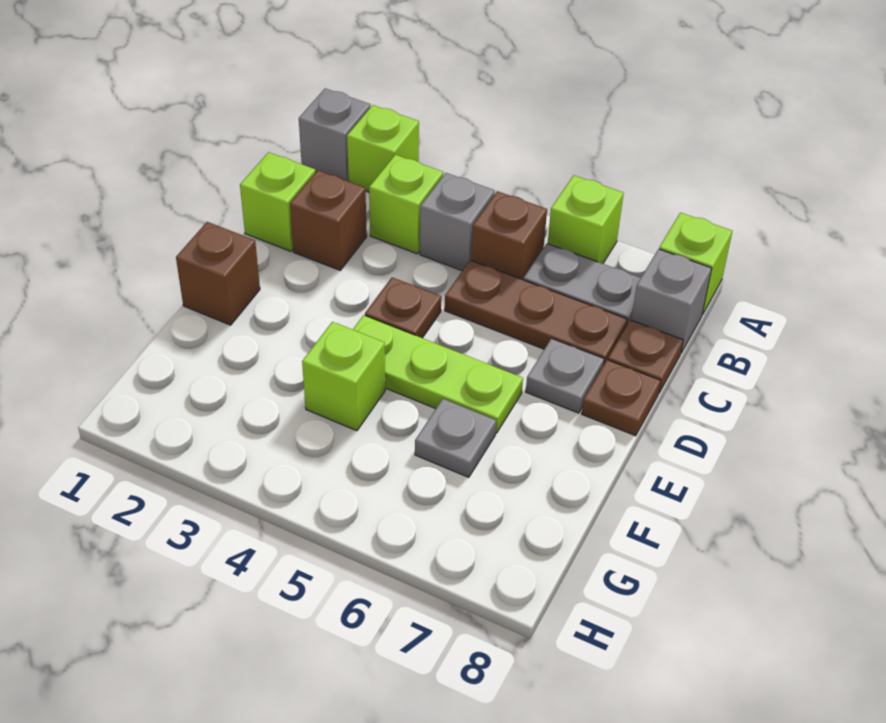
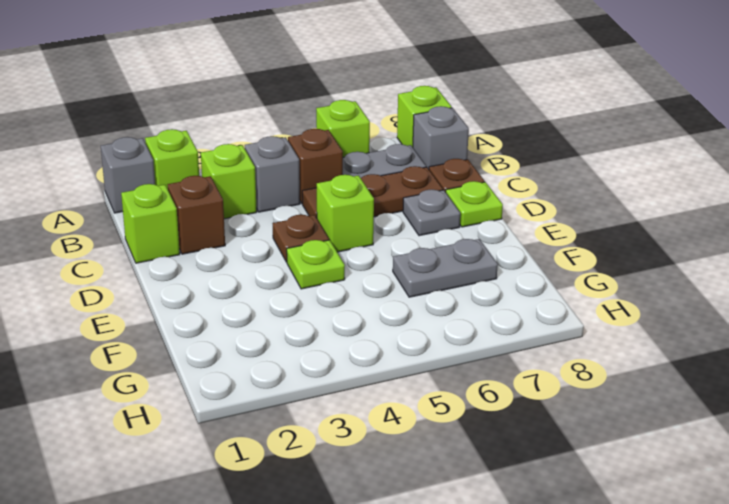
brown plate D8 level 1 -> lime plate D8 level 1
brown brick E1 level 1 -> none
lime plate E4:E6 level 1 -> lime plate E4 level 1
lime brick F4 level 1 -> lime brick D5 level 1
grey plate F6 level 1 -> grey plate F6:F7 level 1

